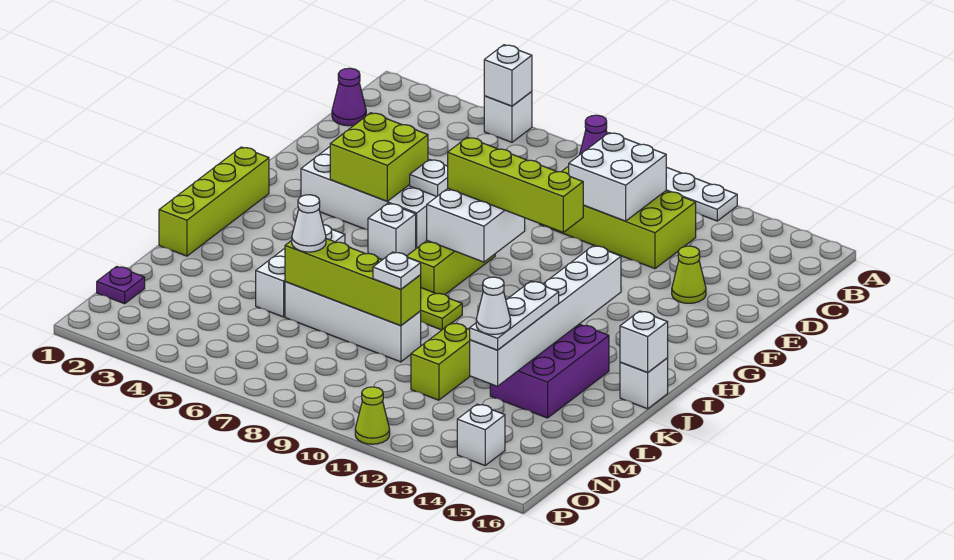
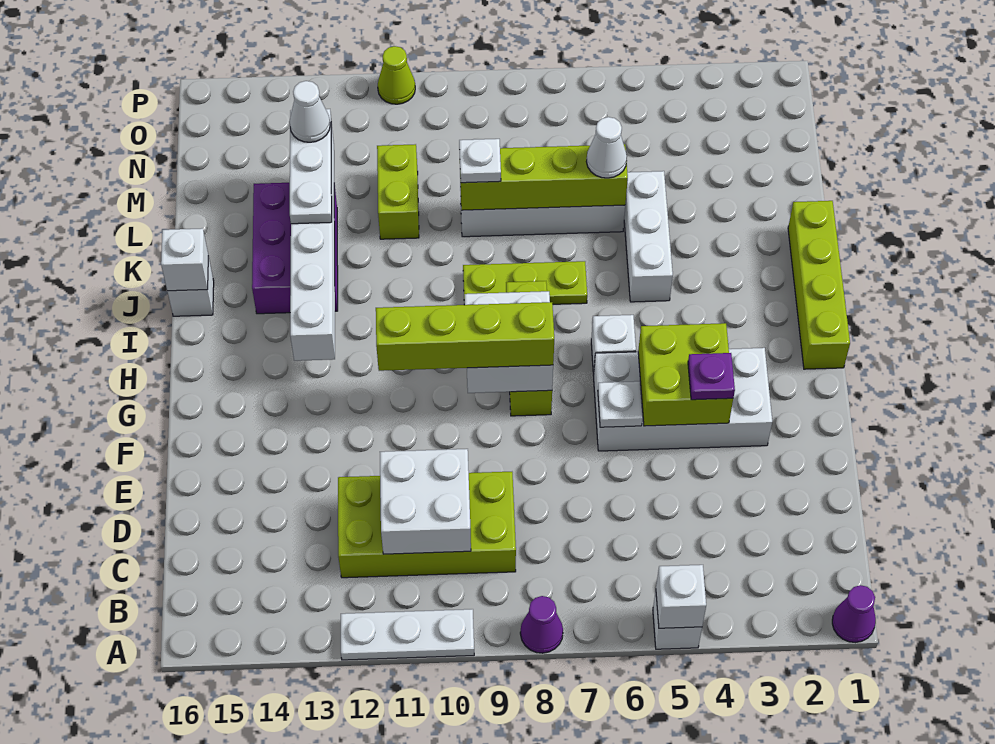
purple cone C1 level 1 -> purple cone A1 level 1
lime cone E14 level 1 -> none
purple plate N1 level 1 -> purple plate F4 level 3
white brick O14 level 1 -> none

